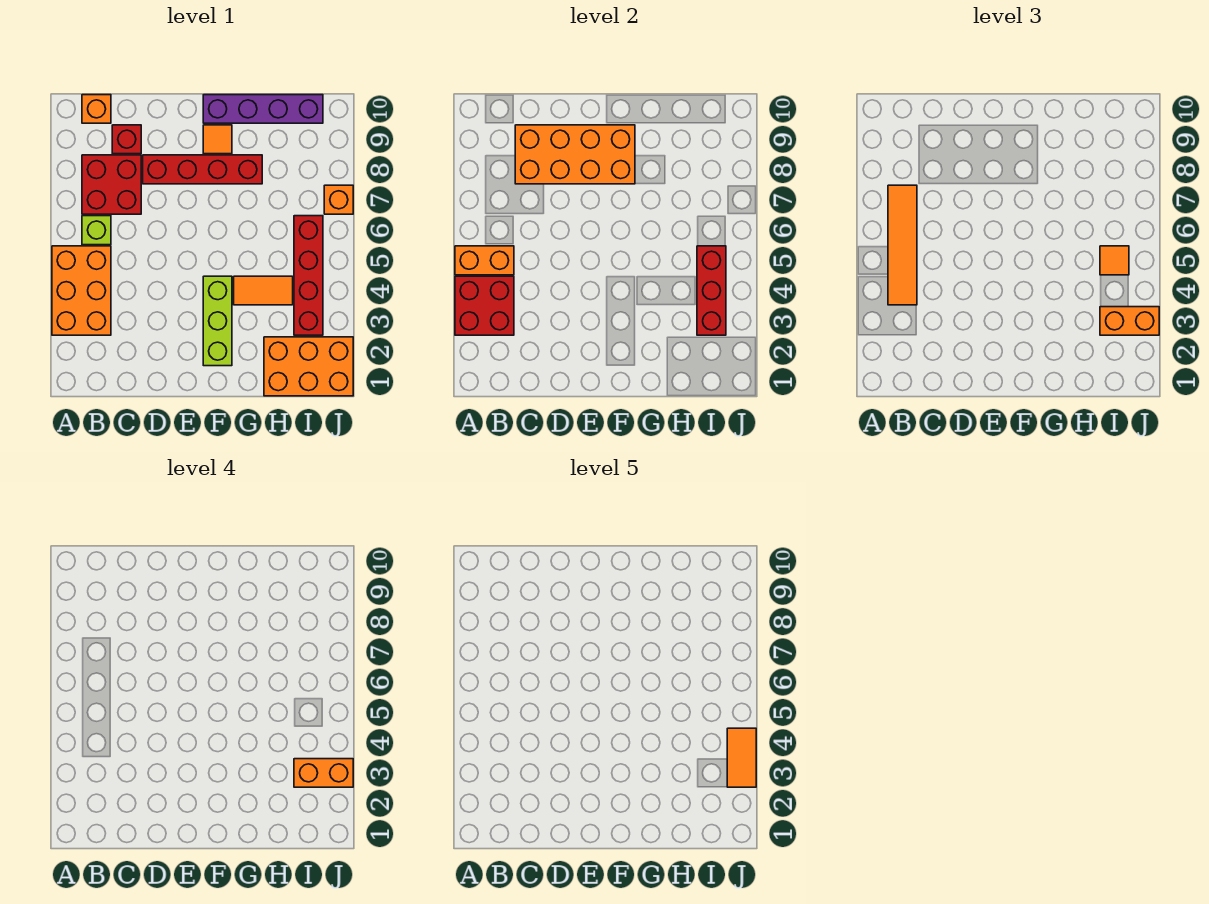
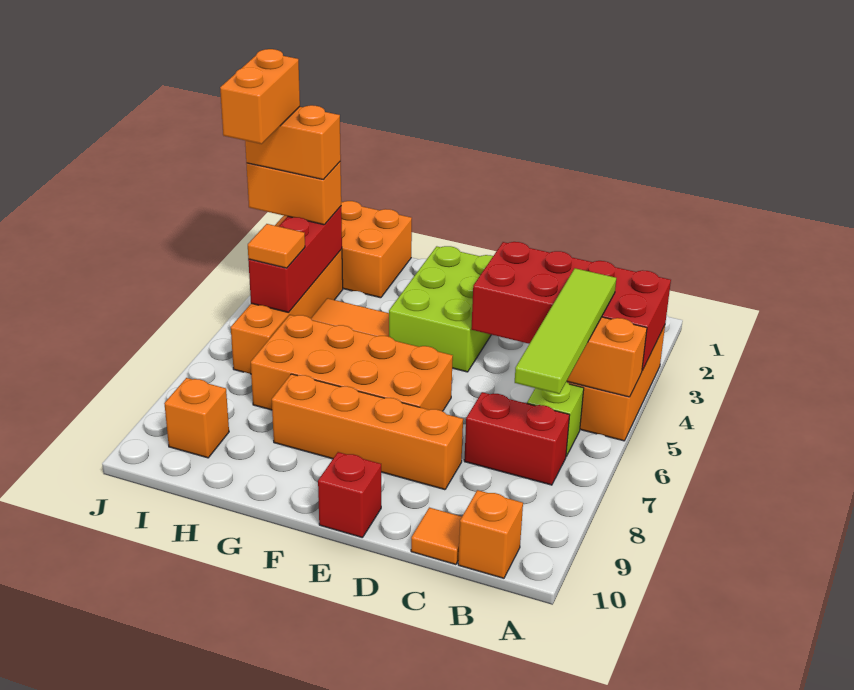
red brick A3:B4 level 2 -> red brick A3:D4 level 2
orange tile B4:B7 level 3 -> lime tile B4:B7 level 3
red brick B7:C8 level 1 -> red brick B7:C7 level 1
orange brick C8:F9 level 2 -> orange brick E6:H7 level 1
red brick C9 level 1 -> red brick E10 level 1
red brick D8:G8 level 1 -> orange brick D8:G8 level 1
lime brick F2:F4 level 1 -> lime brick E2:F4 level 1
orange tile F9 level 1 -> orange tile C10 level 1
purple brick F10:I10 level 1 -> none
red brick I3:I6 level 1 -> orange brick I3:I6 level 1
orange tile J3:J4 level 5 -> orange brick J3:J4 level 5
orange brick J7 level 1 -> orange brick I9 level 1

